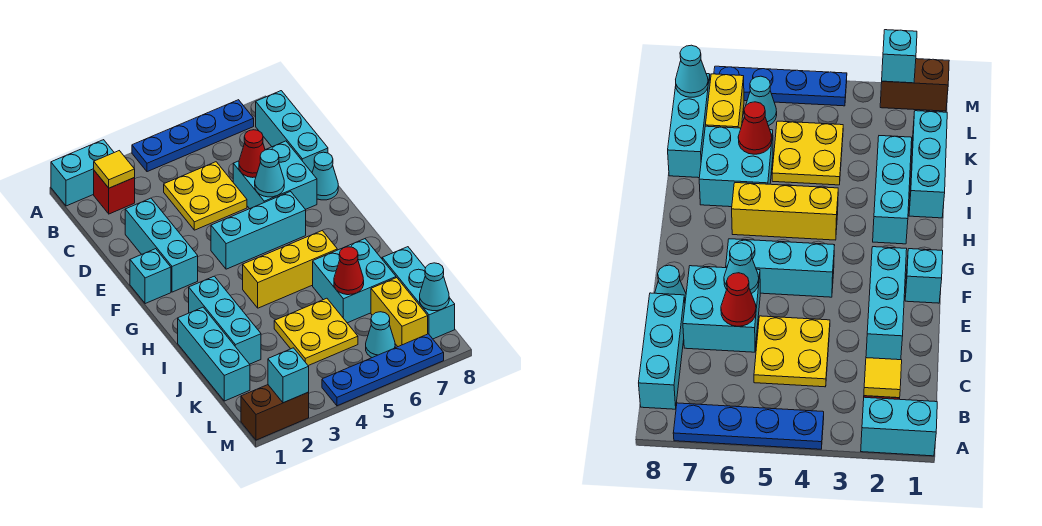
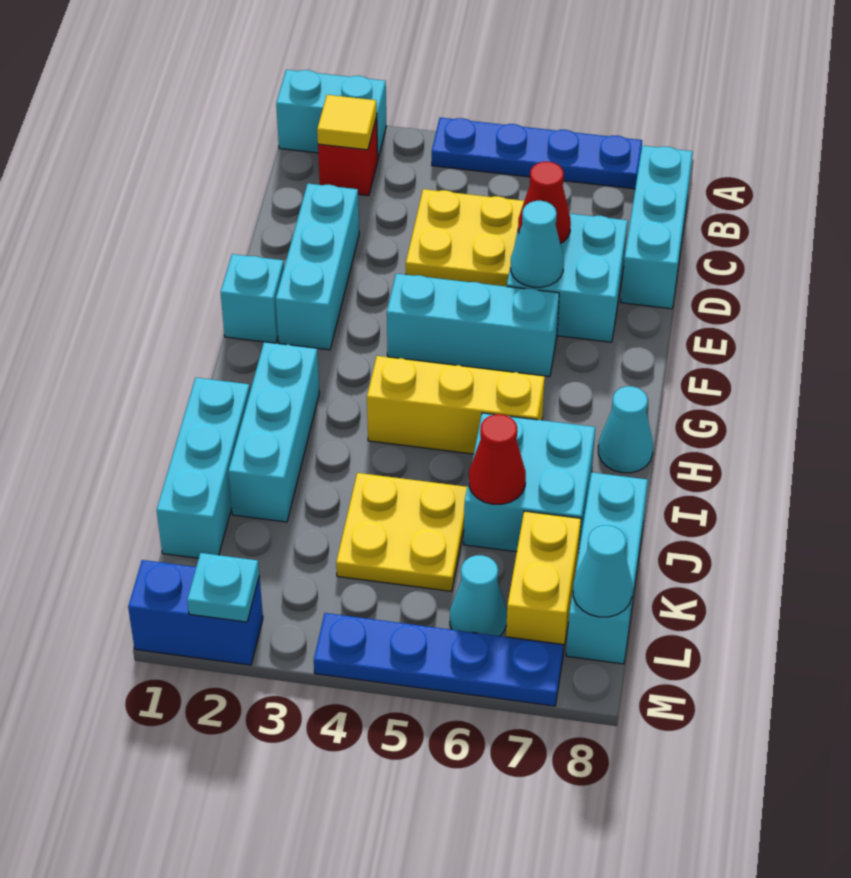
cyan cone E8 level 1 -> cyan cone H8 level 1
brown brick M1:M2 level 1 -> blue brick M1:M2 level 1
cyan brick M2 level 2 -> cyan plate M2 level 2

